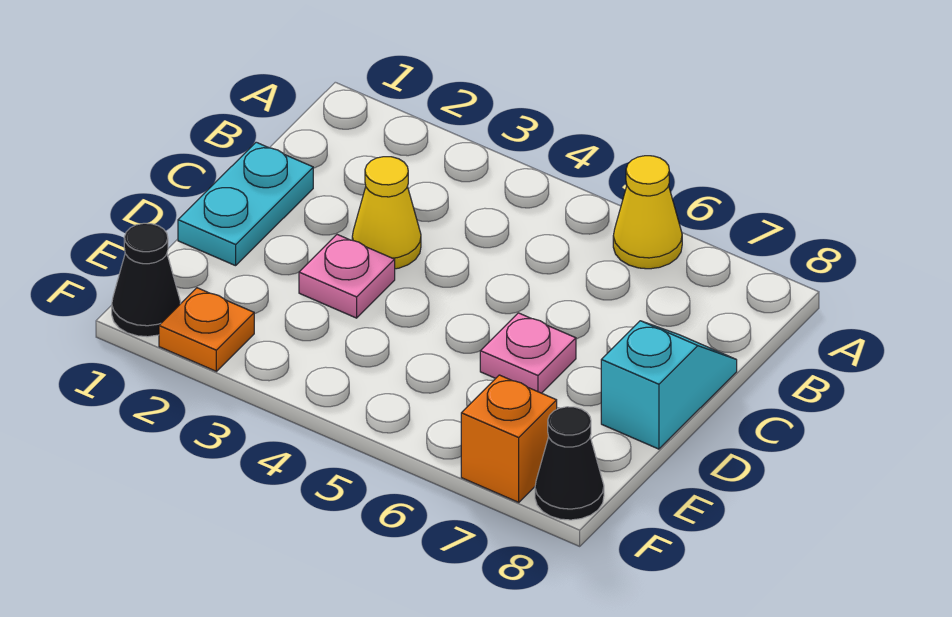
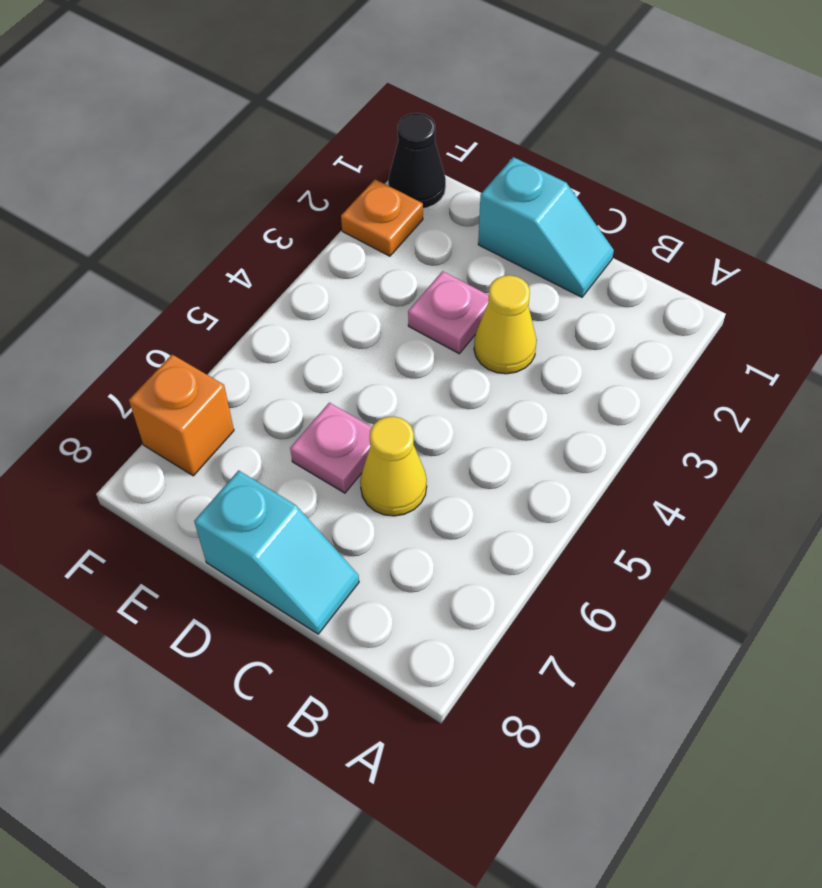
yellow cone A6 level 1 -> yellow cone C6 level 1
cyan plate C1:D1 level 1 -> cyan slope C1:D1 level 1 top D
black cone F8 level 1 -> none

